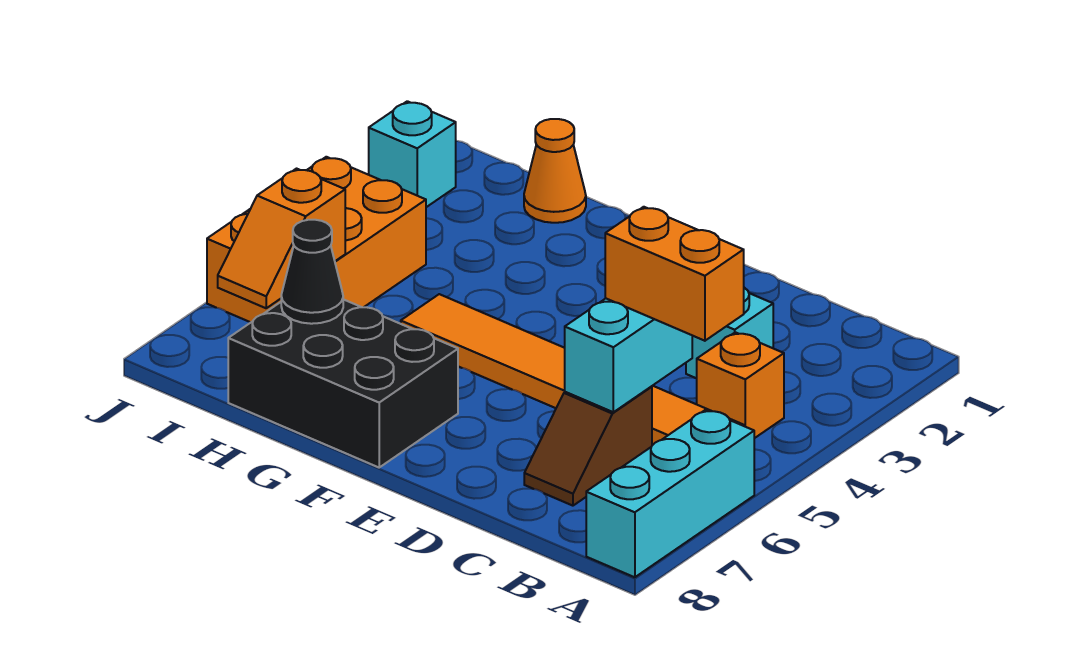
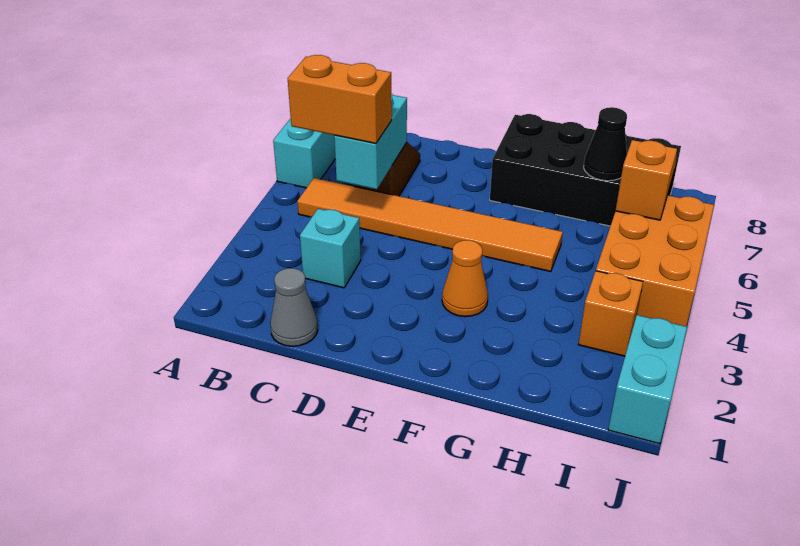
orange brick B4 level 1 -> orange brick I3 level 1
none -> grey cone C1 level 1
black brick F7:H8 level 1 -> black brick F7:I8 level 1
orange cone H1 level 1 -> orange cone F3 level 1
cyan brick J2 level 1 -> cyan brick J1:J2 level 1

